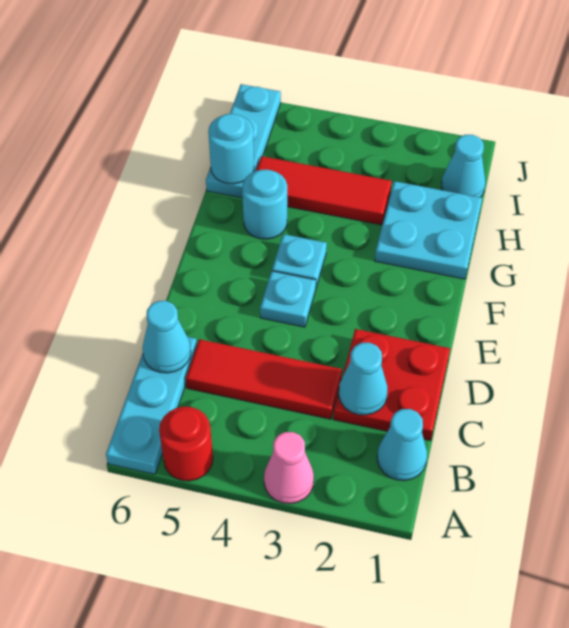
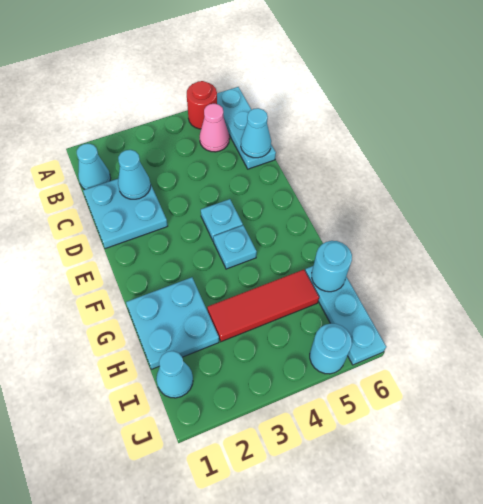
pink cone A3 level 1 -> pink cone B5 level 1
red plate C1:D2 level 1 -> cyan plate C1:D2 level 1
red tile C3:C5 level 1 -> none
cyan round brick G5 level 1 -> cyan round brick J5 level 1

